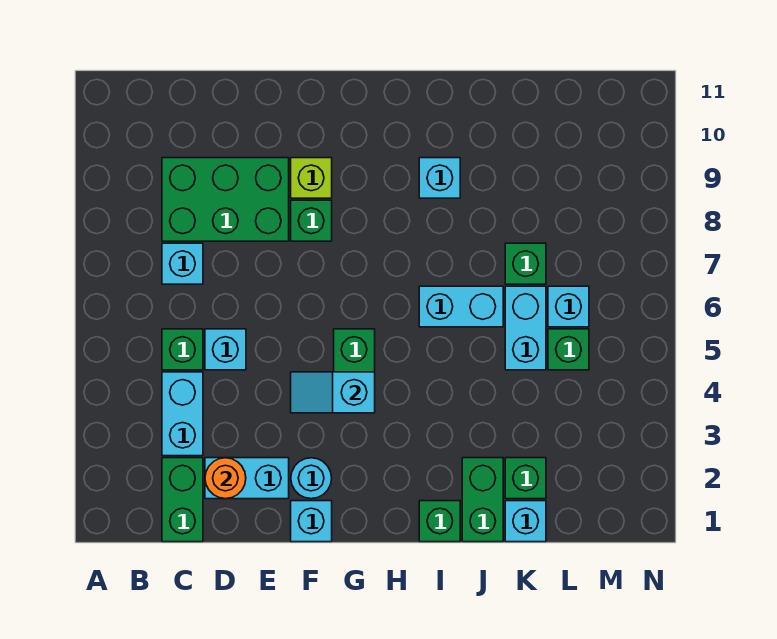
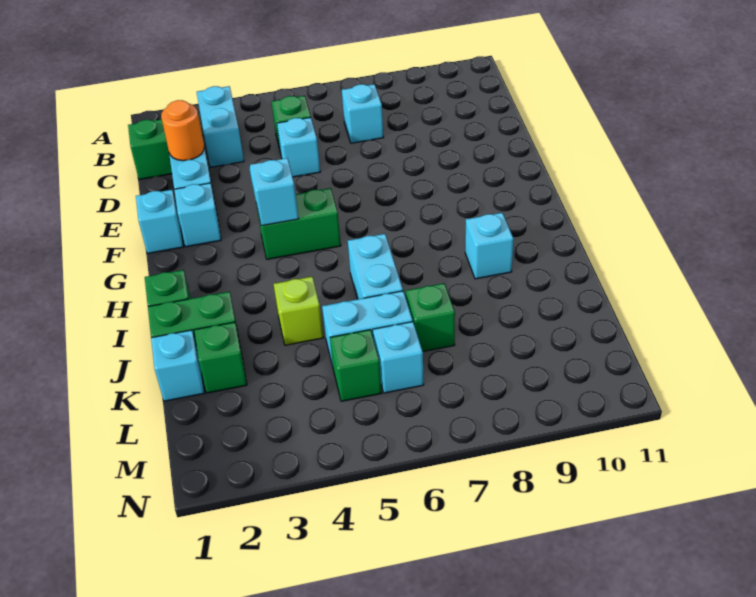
cyan brick C3:C4 level 1 -> cyan brick B3:C3 level 1
green brick C8:E9 level 1 -> none
cyan round brick F2 level 1 -> cyan brick F2 level 1
green brick F8 level 1 -> none
lime brick F9 level 1 -> lime brick J4 level 1

